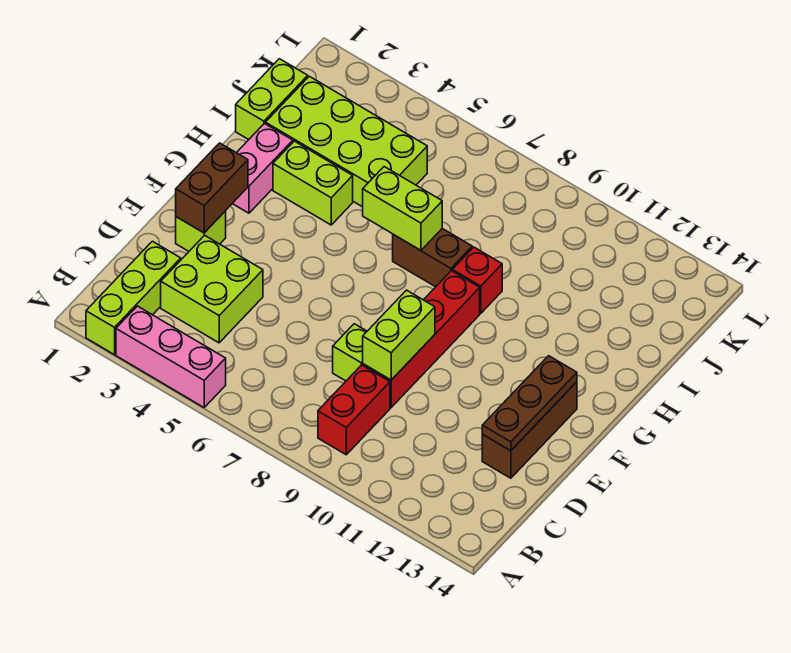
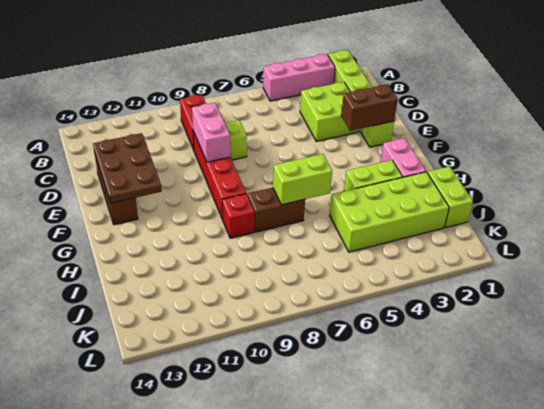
lime brick D9:E9 level 2 -> pink brick D9:E9 level 2
brown plate D13:F13 level 2 -> brown plate D12:F13 level 2
brown brick E2:F2 level 2 -> brown brick E2:E3 level 2

